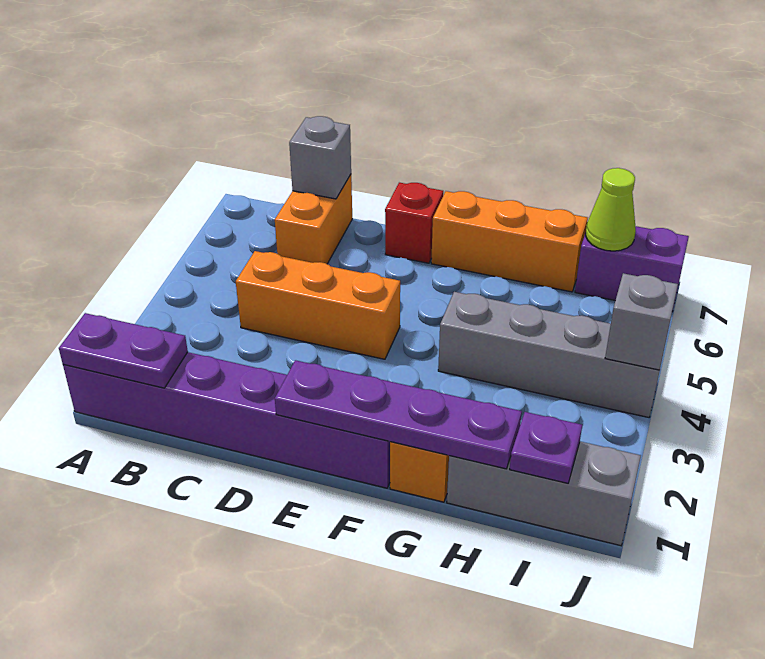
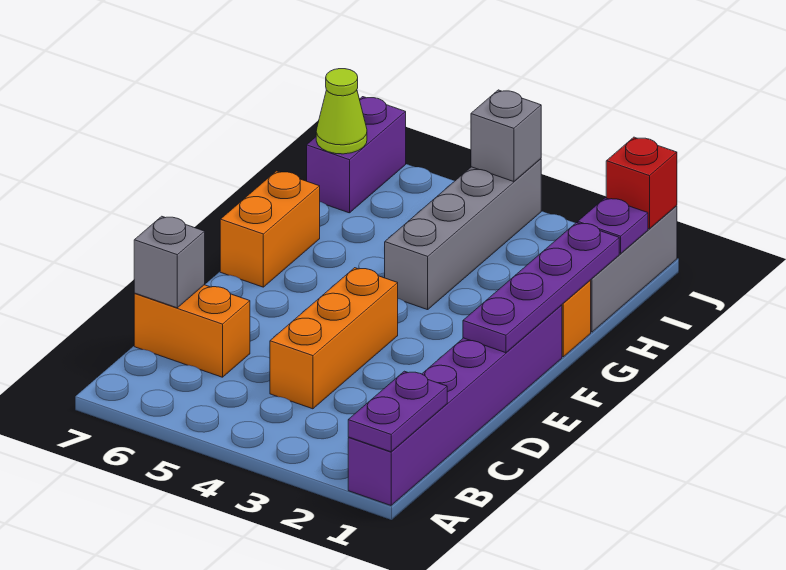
red brick E7 level 1 -> red brick J1 level 2
orange brick F7:H7 level 1 -> orange brick F7:G7 level 1

